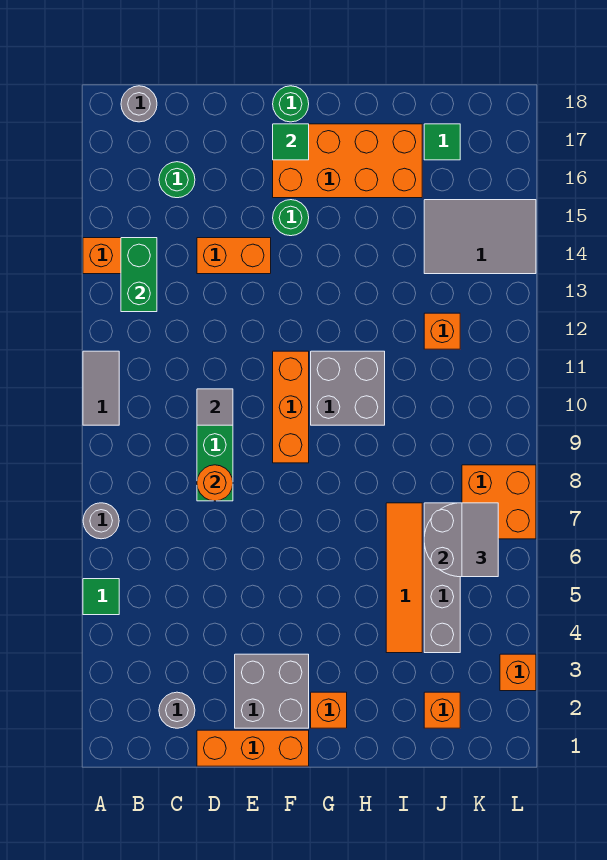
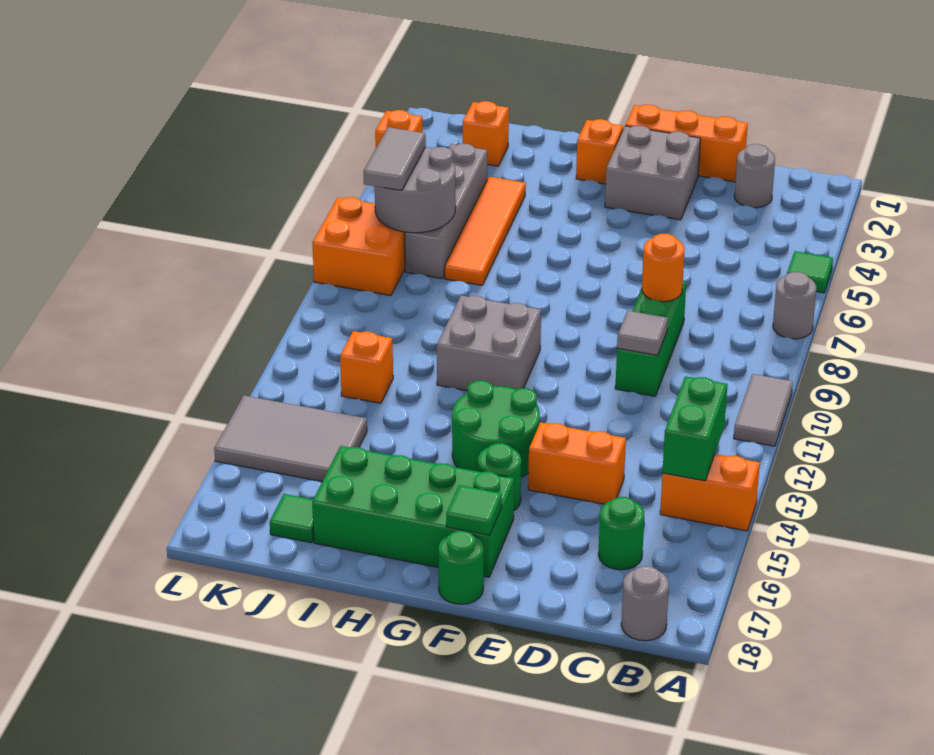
orange brick F9:F11 level 1 -> none
none -> green round brick F13:G14 level 1
orange brick F16:I17 level 1 -> green brick F16:I17 level 1

